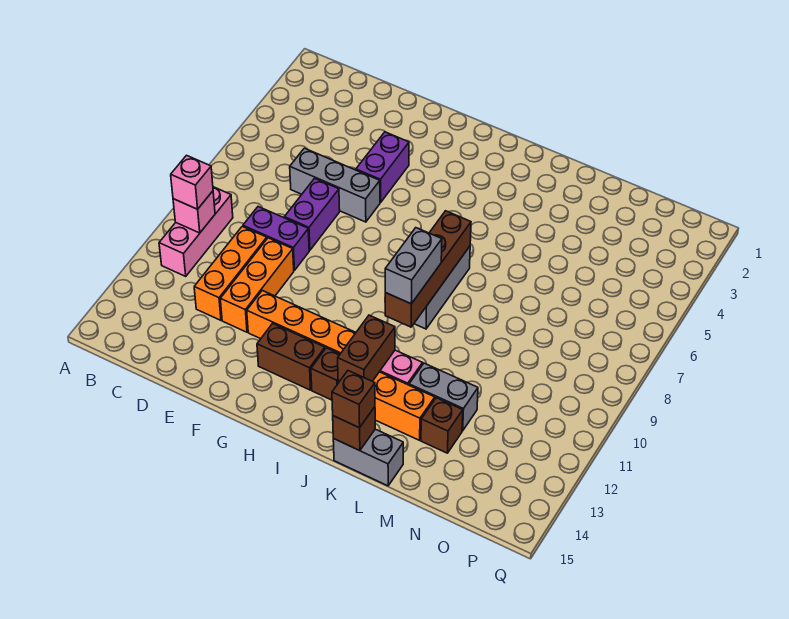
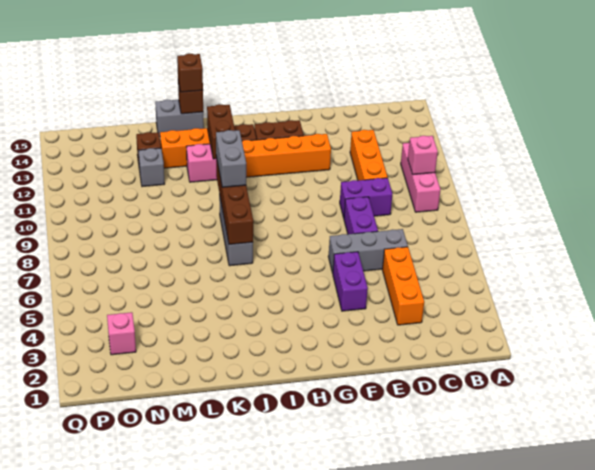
pink brick B10 level 3 -> pink brick O3 level 1
orange brick E10:E12 level 1 -> orange brick D3:D5 level 1
grey brick L12:M12 level 1 -> grey brick M12 level 1

